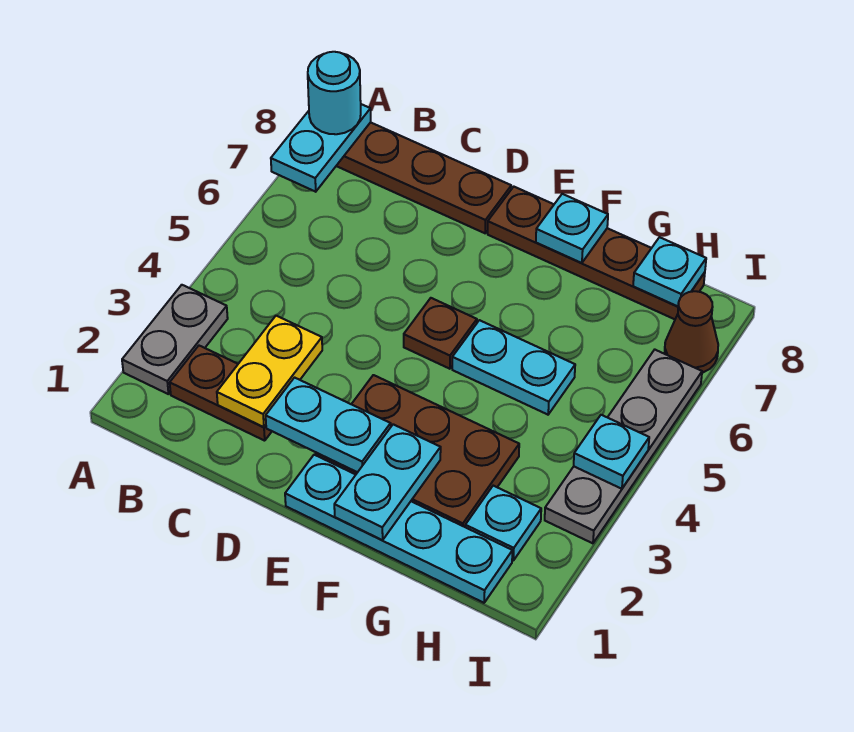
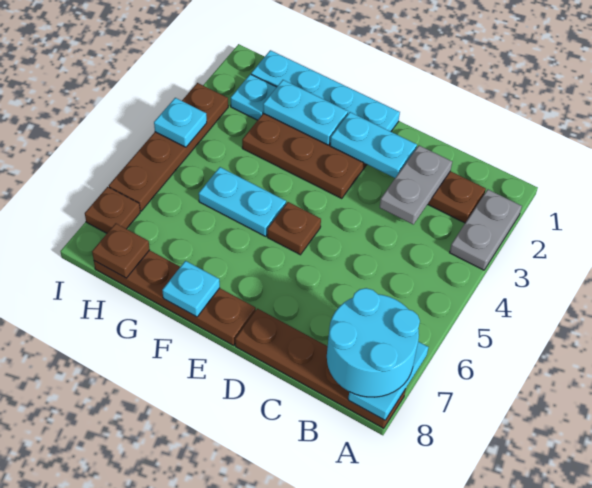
cyan round brick A8 level 3 -> cyan round brick A7:B8 level 3
yellow plate C2:C3 level 2 -> grey plate C2:C3 level 2
cyan plate F1:F2 level 2 -> cyan plate F2:G2 level 2
cyan plate H8 level 2 -> brown plate H8 level 2
grey plate I3:I6 level 1 -> brown plate I3:I6 level 1
brown cone I7 level 1 -> brown plate I7 level 1

